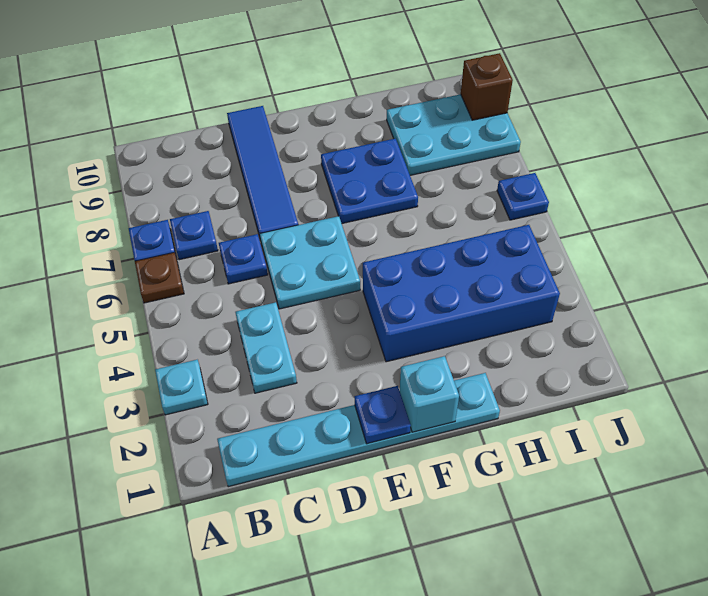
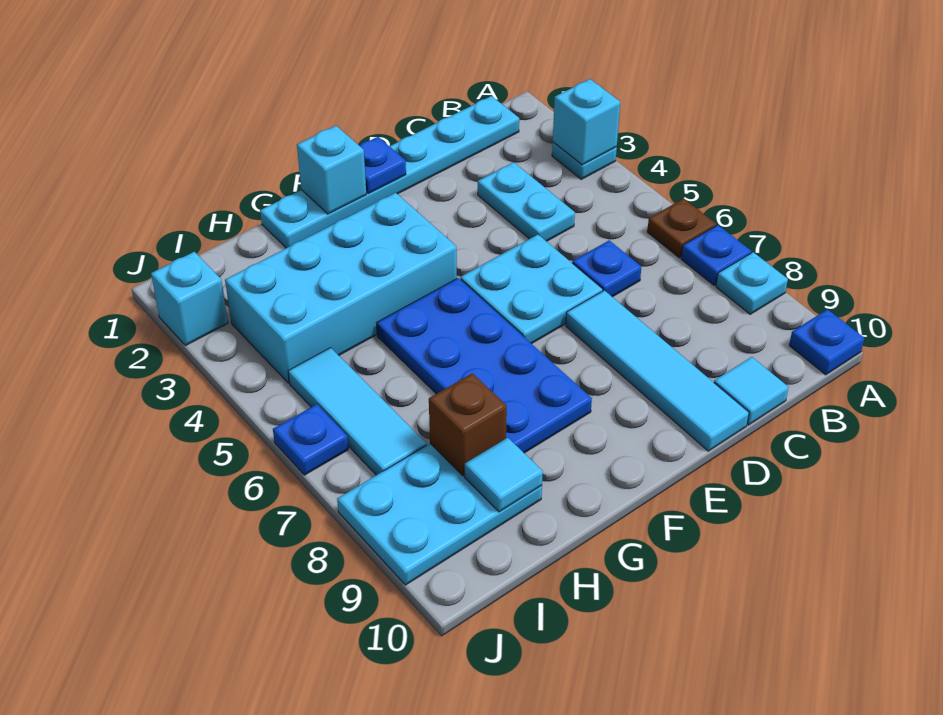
none -> cyan brick A3 level 2
none -> cyan plate A8 level 1
blue plate B7 level 1 -> blue plate A10 level 1
none -> cyan tile C10 level 1
blue tile D7:D10 level 1 -> cyan tile D7:D10 level 1
blue brick F3:I4 level 1 -> cyan brick F3:I4 level 1
blue plate F7:G8 level 1 -> blue plate F5:G8 level 1
none -> cyan tile H9 level 2
none -> cyan tile I5:I7 level 1
none -> cyan brick J2 level 1
brown brick J9 level 2 -> brown brick H8 level 2

